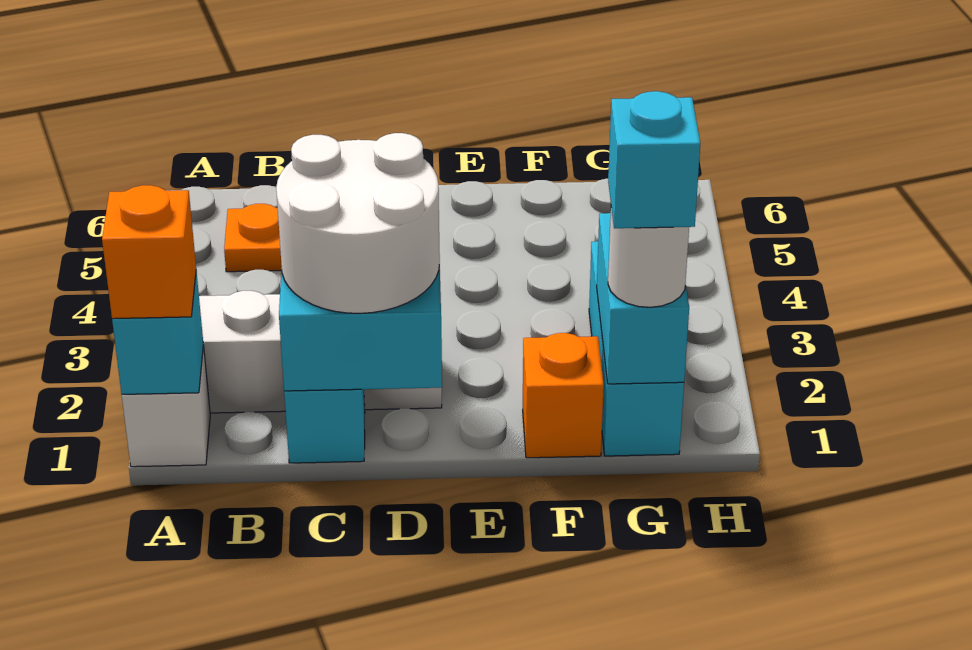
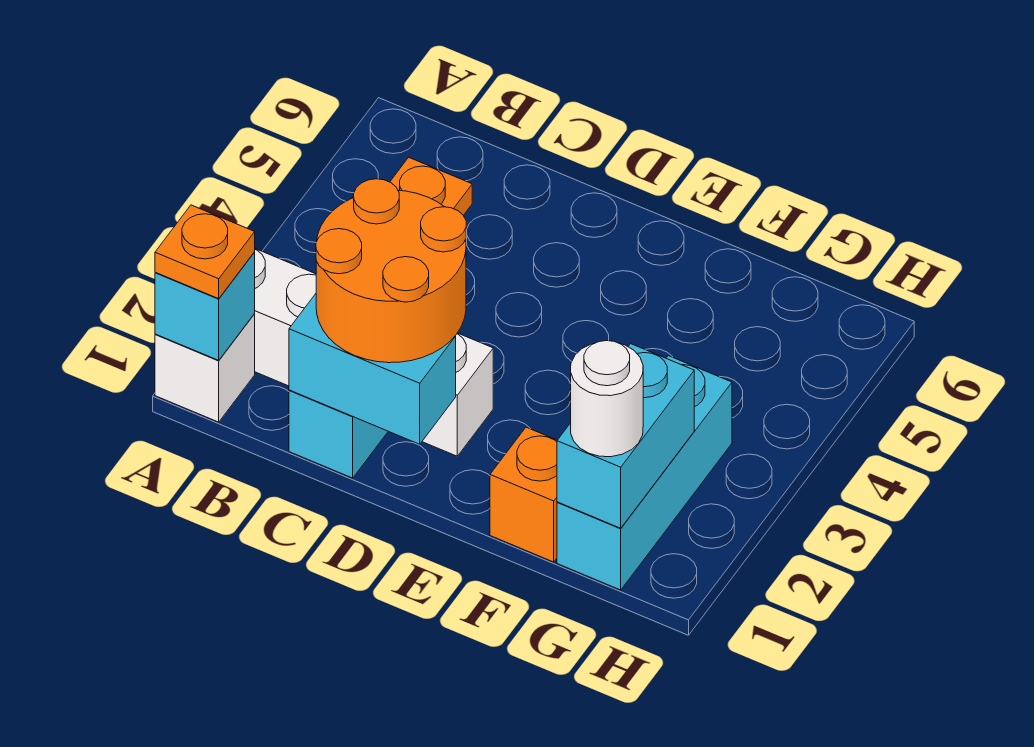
orange brick A1 level 3 -> orange plate A1 level 3
white round brick C1:D2 level 3 -> orange round brick C1:D2 level 3
cyan brick G1 level 4 -> none

